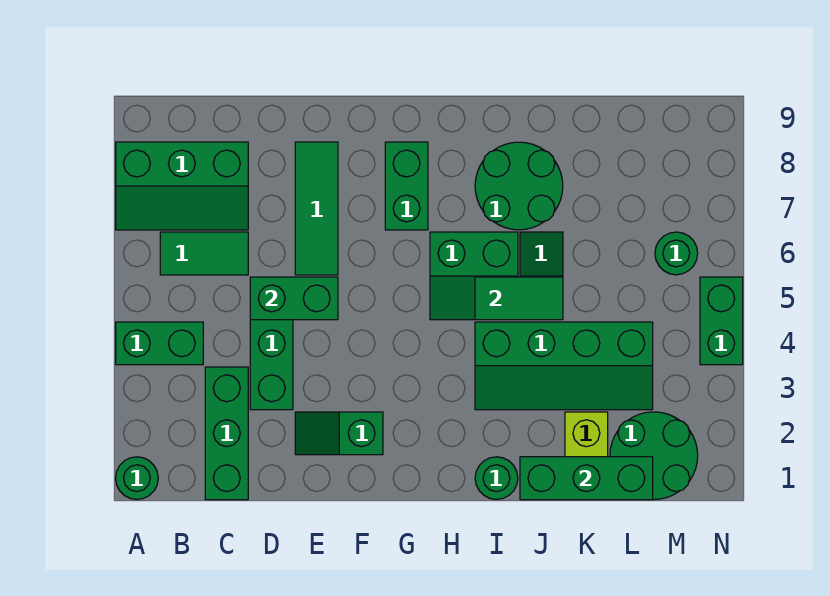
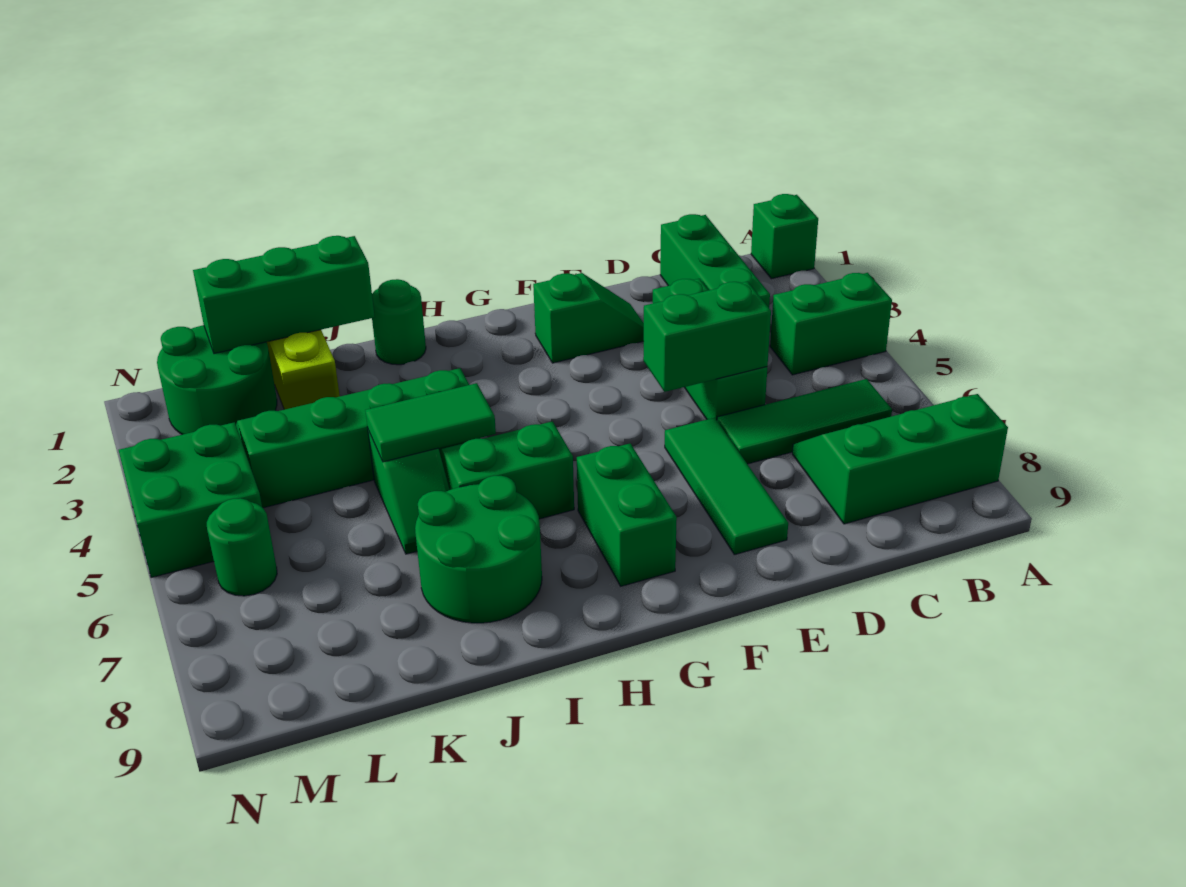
green round brick A1 level 1 -> green brick A1 level 1
green tile B6:C6 level 1 -> green tile B6:D6 level 1
green brick N4:N5 level 1 -> green brick M4:N5 level 1

